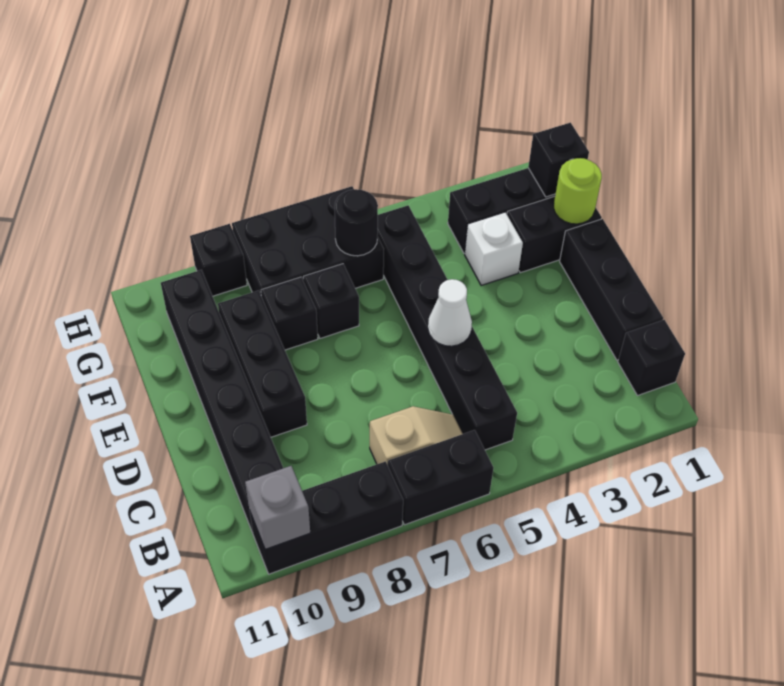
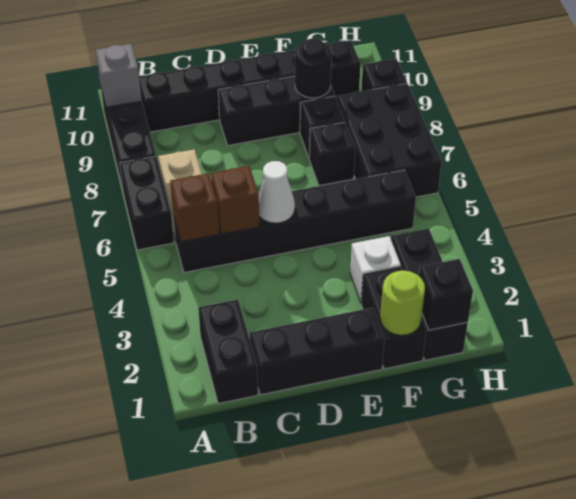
black brick B1 level 1 -> black brick B1:B2 level 1
none -> brown brick B5 level 2
none -> brown brick C5 level 2
black round brick G6 level 2 -> black round brick F9 level 2

